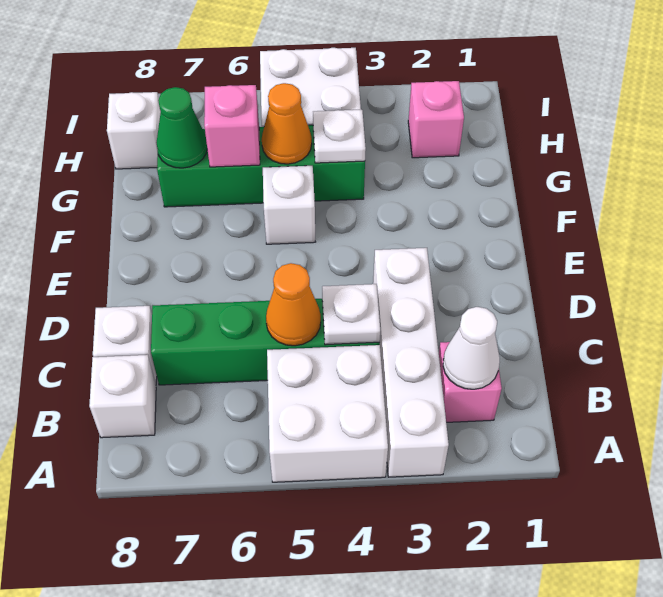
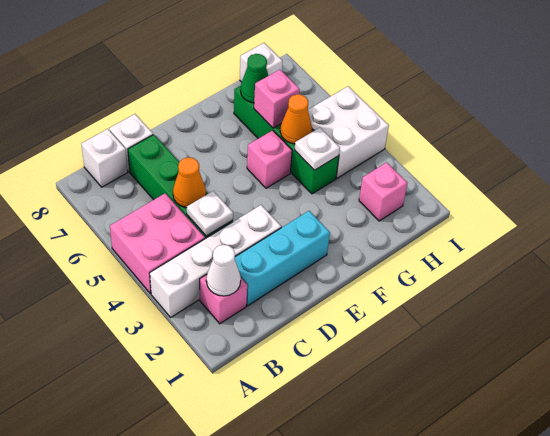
white brick A4:B5 level 1 -> pink brick A4:B5 level 1
none -> cyan brick C2:E2 level 1
white brick F5 level 1 -> pink brick F5 level 1

